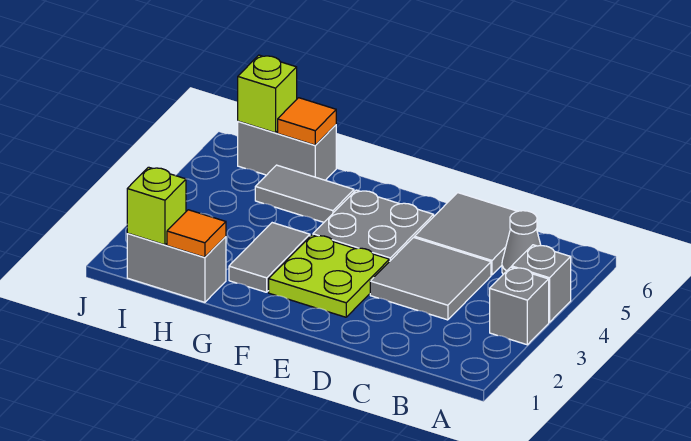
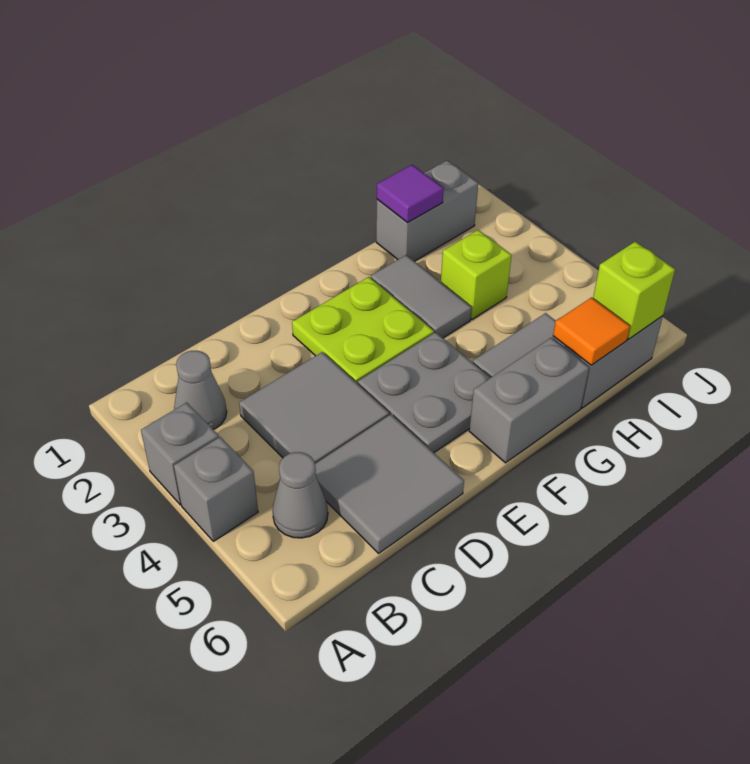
none -> grey cone B2 level 1
none -> grey brick F6:G6 level 1
orange tile H1 level 2 -> purple tile H1 level 2
lime brick I1 level 2 -> lime brick H3 level 1

